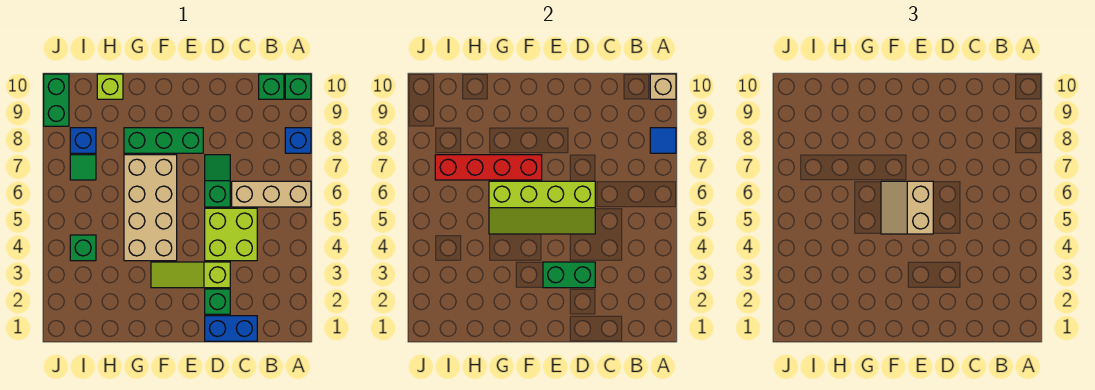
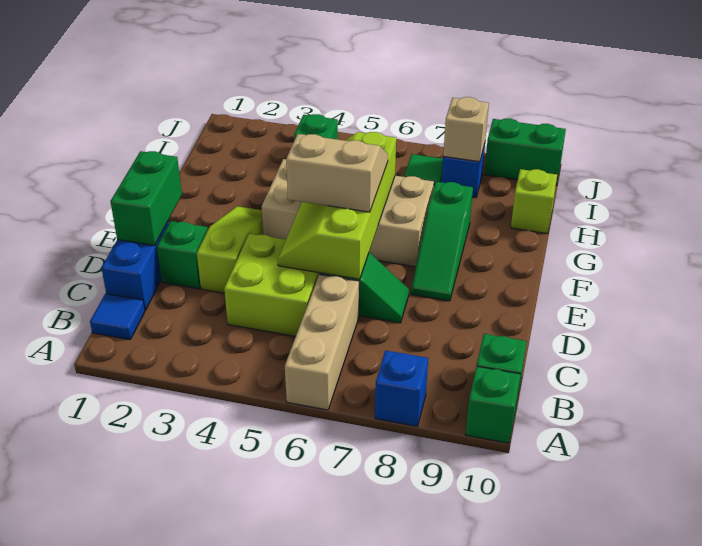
blue tile A8 level 2 -> blue tile B1 level 1
tan brick A10 level 2 -> tan brick I8 level 2
green brick D3:E3 level 2 -> green brick D1:E1 level 2
green brick E8:G8 level 1 -> green slope E8:G8 level 1 top G
red brick F7:I7 level 2 -> none

